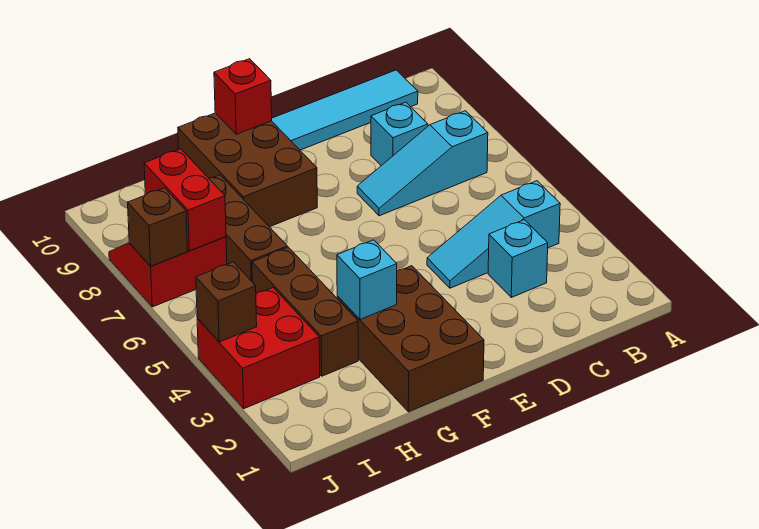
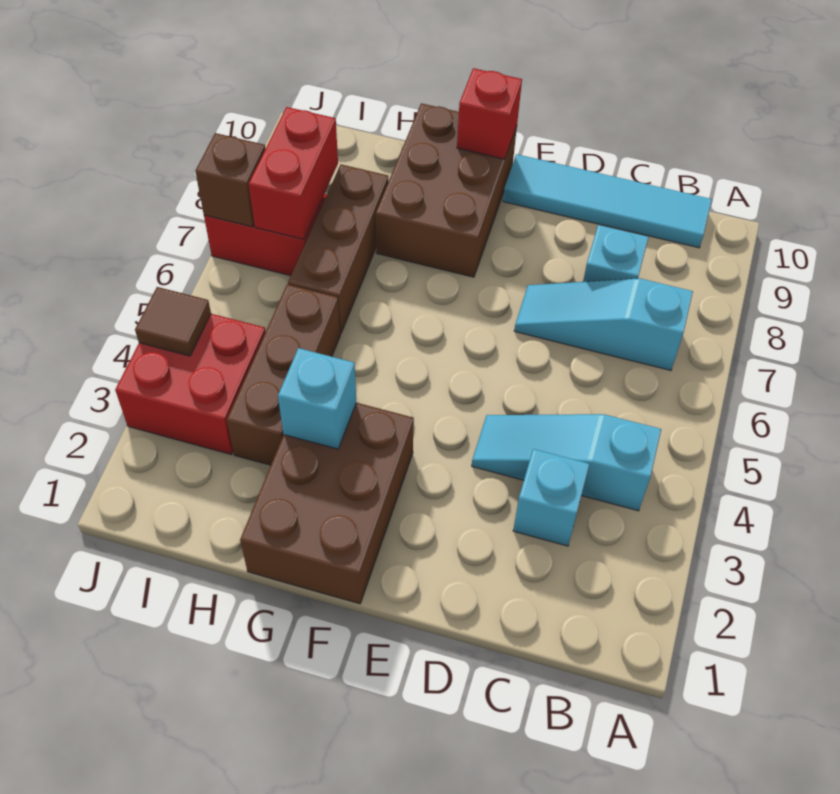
brown brick J4 level 2 -> brown tile J4 level 2

